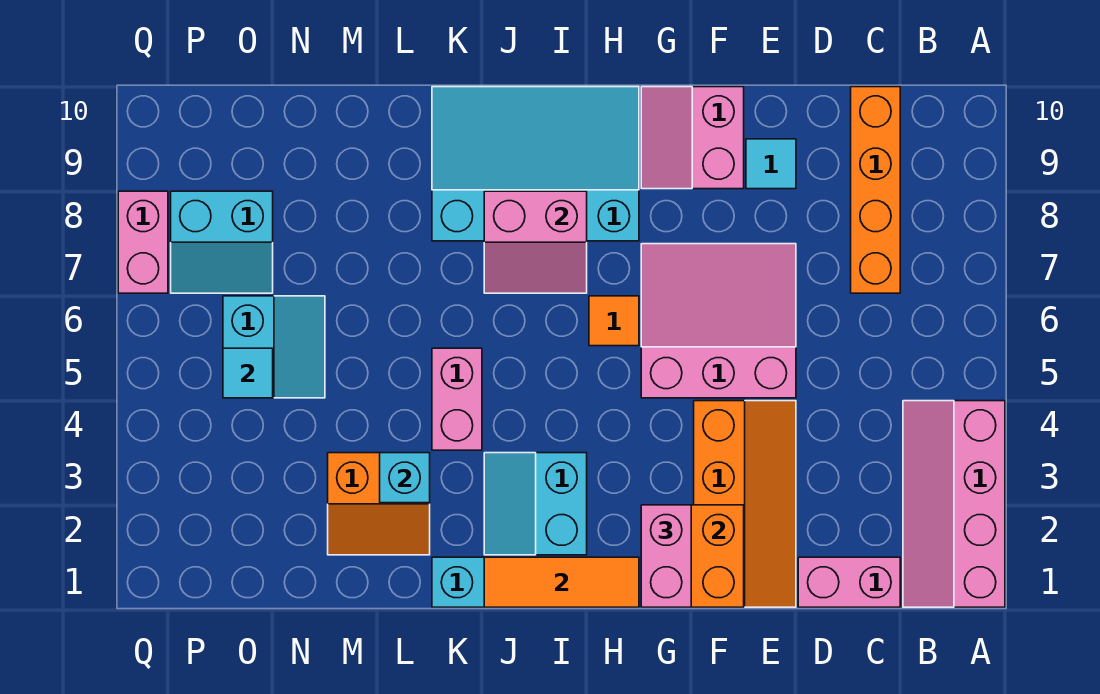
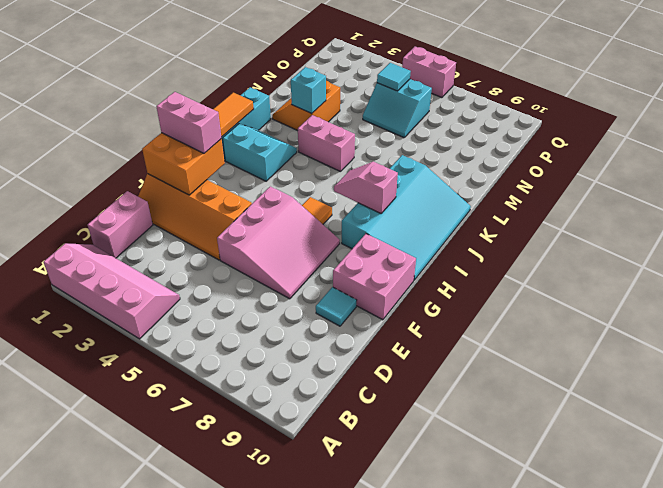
orange brick C7:C10 level 1 -> none
pink slope F9:G10 level 1 top F -> pink brick F9:G10 level 1
pink slope I7:J8 level 2 top 8 -> pink slope I7:I8 level 2 top 8
cyan slope O7:P8 level 1 top 8 -> none
pink brick Q7:Q8 level 1 -> pink brick Q5:Q6 level 1

